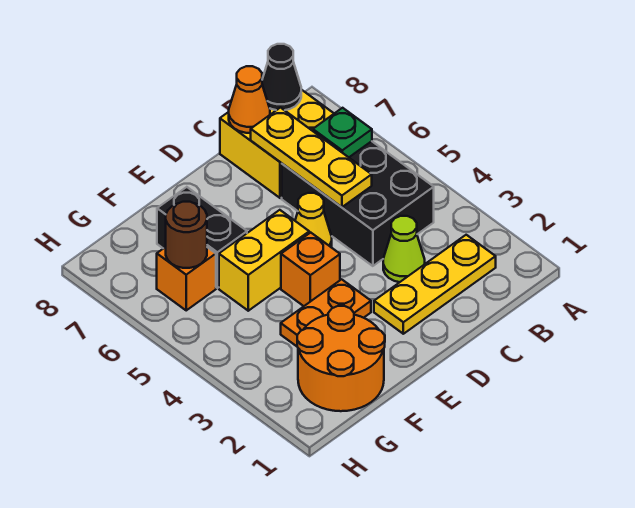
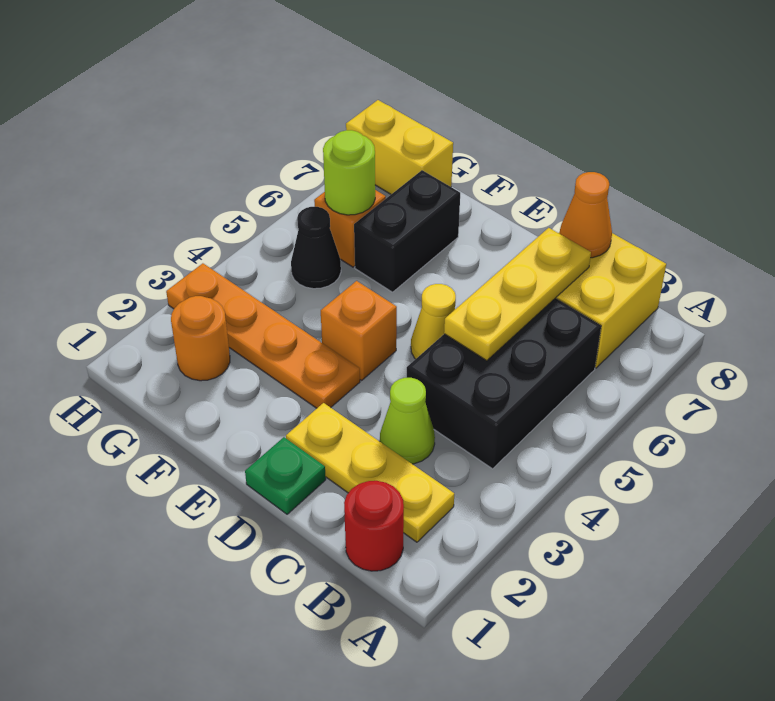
none -> red round brick B1 level 1
green plate B6 level 2 -> green plate D1 level 1
black cone B8 level 2 -> black cone G5 level 1
orange plate E3:F3 level 1 -> orange plate E3:H3 level 1
yellow brick E5:F5 level 1 -> yellow brick G8:H8 level 1
orange round brick F1:G2 level 1 -> orange round brick G2 level 1
brown round brick G6 level 2 -> lime round brick G6 level 2

